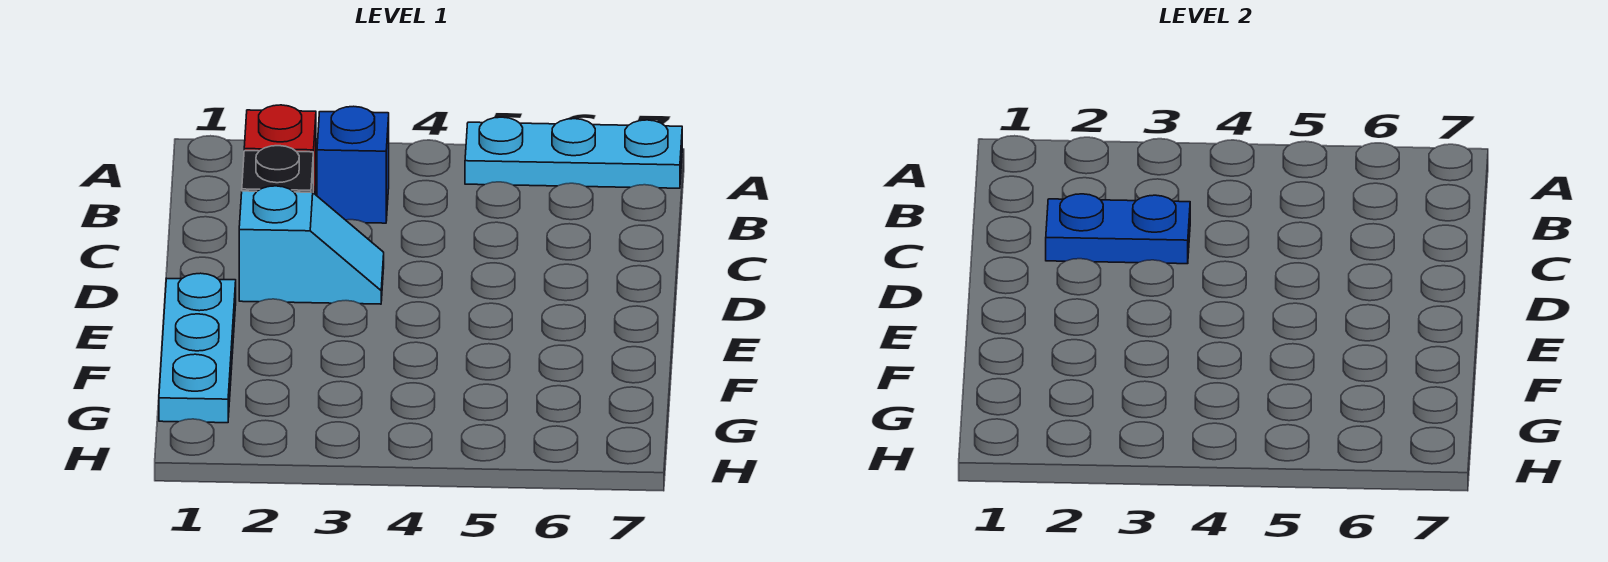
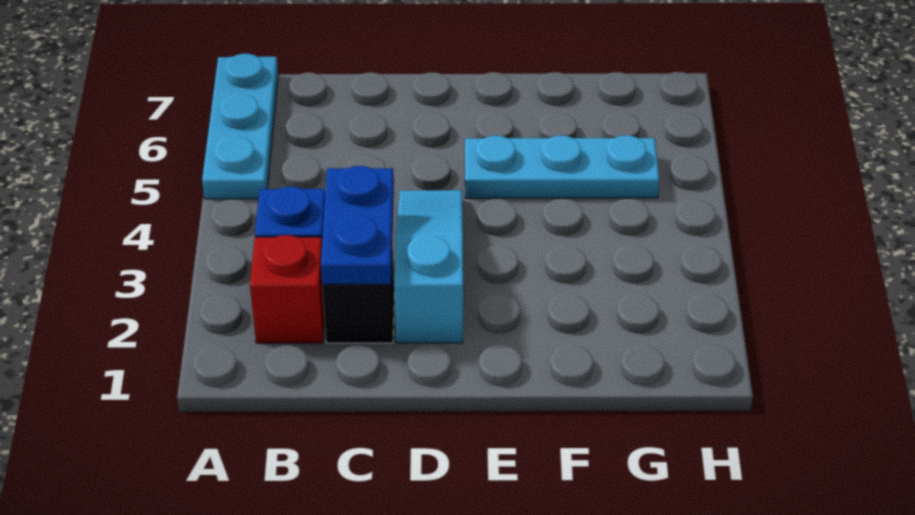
cyan slope D2:D3 level 1 top 2 -> cyan slope D2:D4 level 1 top 2
cyan plate E1:G1 level 1 -> cyan plate E5:G5 level 1

